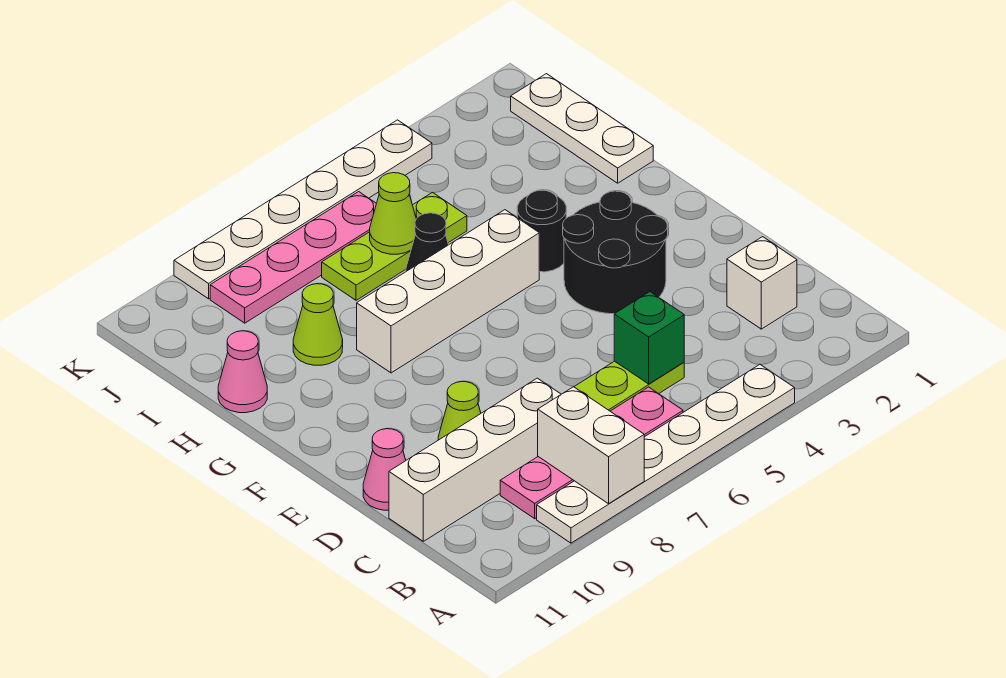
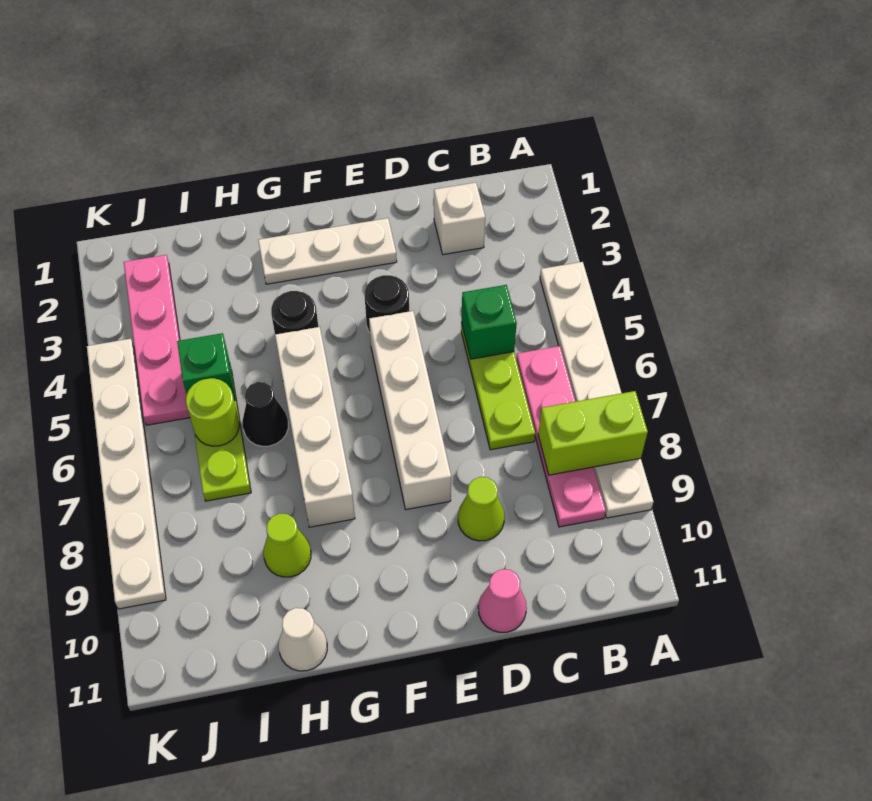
white brick A8:B8 level 2 -> lime brick A8:B8 level 2
white brick C8:C11 level 1 -> white brick E5:E8 level 1
black round brick E3:F4 level 1 -> black round brick E4 level 1
white plate H1:J1 level 1 -> white plate E2:G2 level 1
pink cone H11 level 1 -> white cone H11 level 1
none -> green brick I5 level 2
lime cone I6 level 2 -> lime round brick I6 level 2
pink plate J6:J9 level 1 -> pink plate J2:J5 level 1

